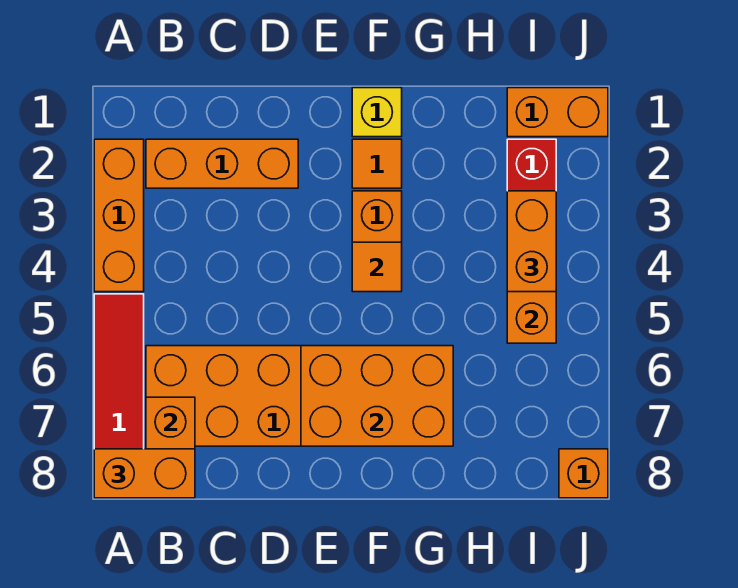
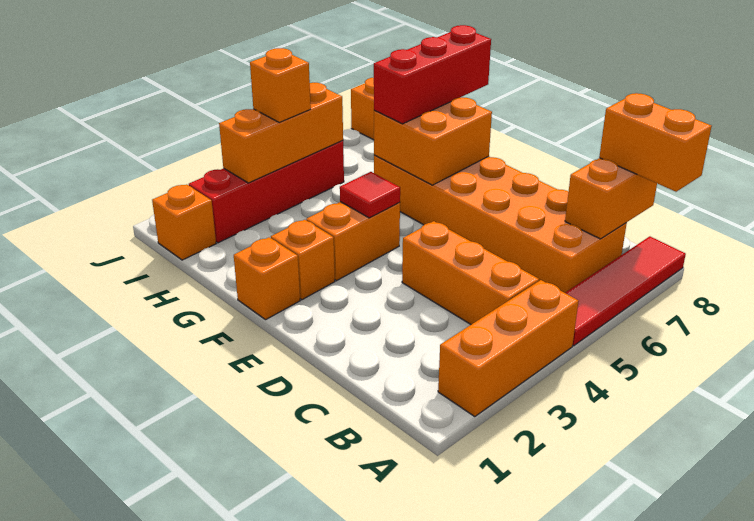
orange brick B2:D2 level 1 -> orange brick B4:D4 level 1
orange brick E6:G7 level 2 -> orange brick F6:G7 level 2
yellow brick F1 level 1 -> orange brick F1 level 1
orange tile F2 level 1 -> orange brick F2 level 1
orange tile F4 level 2 -> red tile F4 level 2
none -> red brick G6:G8 level 3
orange brick I1:J1 level 1 -> orange brick I1 level 1
orange brick I3:I4 level 3 -> orange brick I4 level 3

